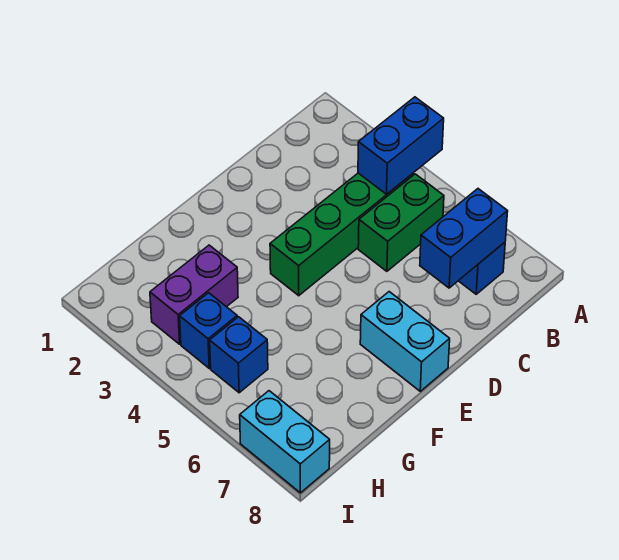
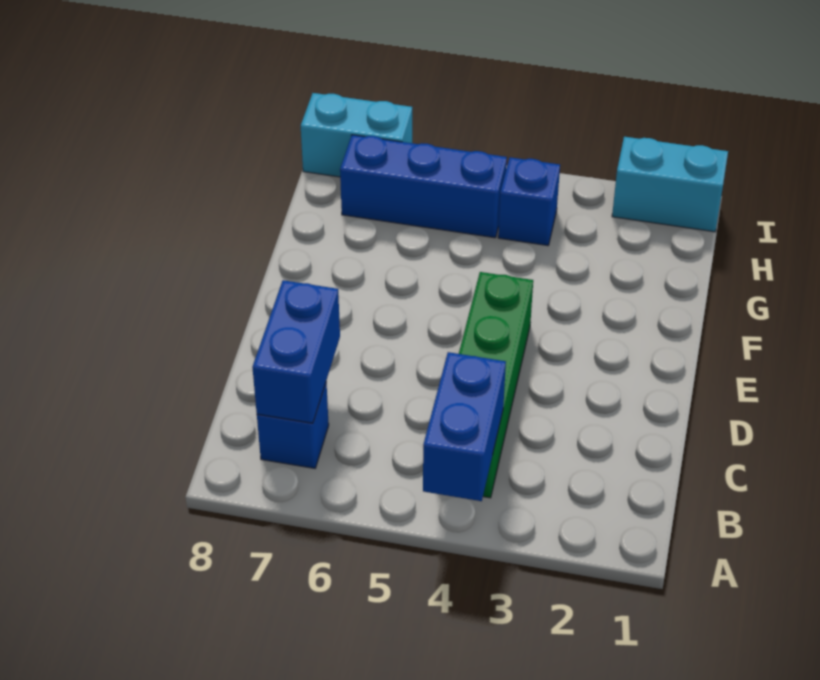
green brick B5:C5 level 1 -> none
cyan brick E7:E8 level 1 -> cyan brick I1:I2 level 1
purple brick G3:H3 level 1 -> none
blue brick H5 level 1 -> blue brick H5:H7 level 1

